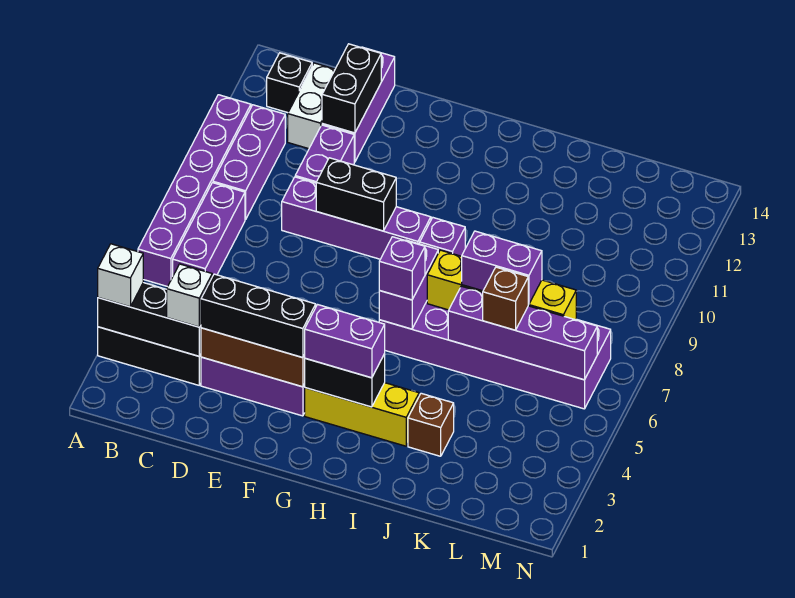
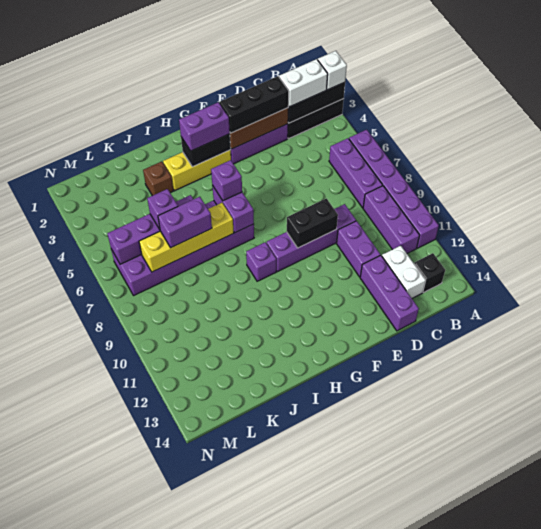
white brick C3 level 3 -> white brick B3:C3 level 3
black brick D12:D13 level 2 -> none
brown brick K6 level 3 -> purple brick K6 level 3

